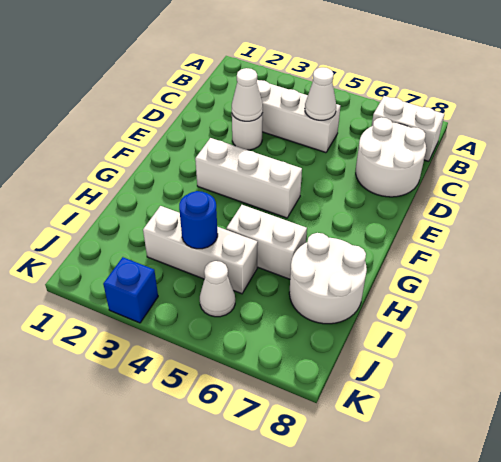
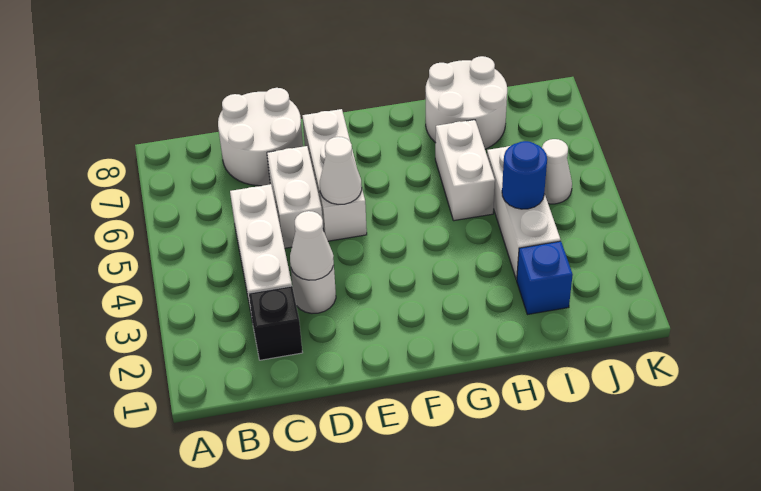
white brick B7:B8 level 1 -> white brick D5:D6 level 1
none -> black brick C2 level 1
white cone C5 level 2 -> white cone E5 level 2
white brick F3:F5 level 1 -> white brick E5:E7 level 1
blue brick K3 level 1 -> blue brick I2 level 1

